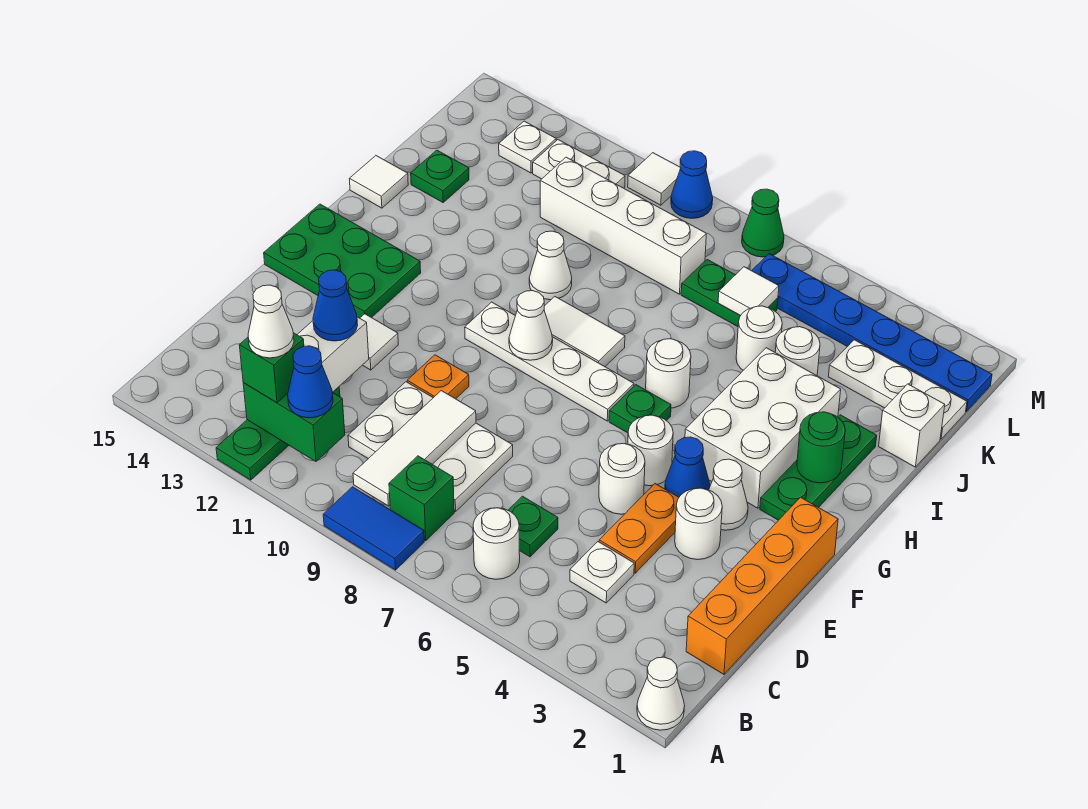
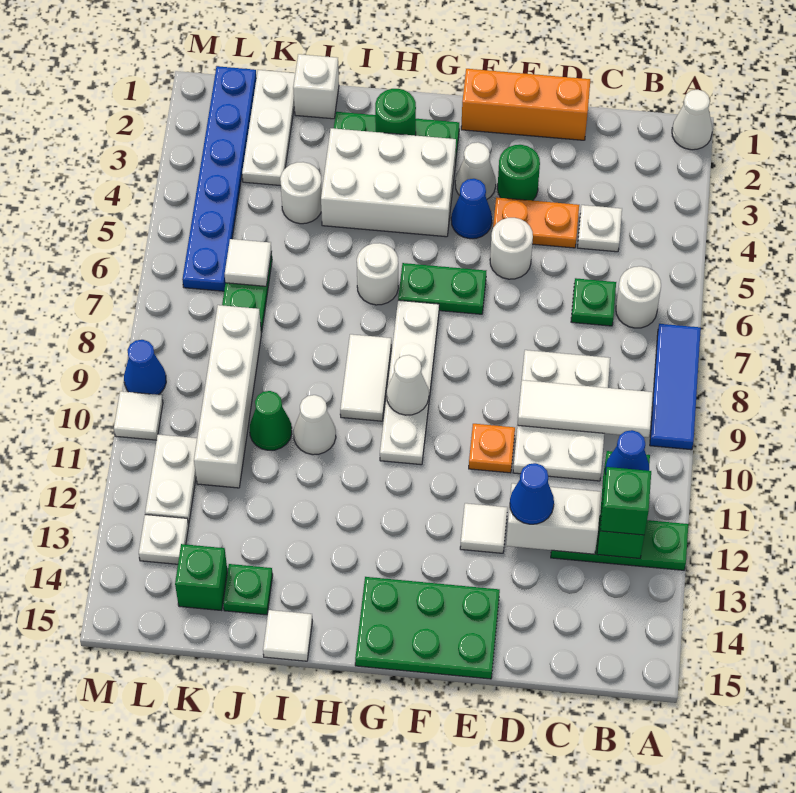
blue tile A8:A9 level 1 -> blue tile A7:A9 level 1
green brick B8 level 1 -> green brick K14 level 1
white cone B12 level 4 -> none
orange brick C1:F1 level 1 -> orange brick D1:F1 level 1
white round brick E3 level 1 -> green round brick E3 level 1
white round brick F5 level 1 -> none
green plate F13:G15 level 1 -> green plate E14:G15 level 1
green plate G6 level 1 -> green plate F6:G6 level 1
white round brick J5 level 1 -> none
green cone M7 level 1 -> green cone J10 level 1

